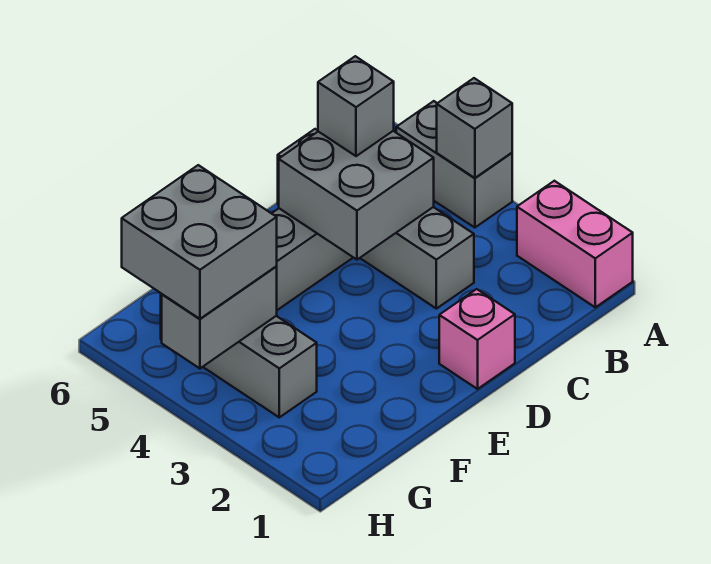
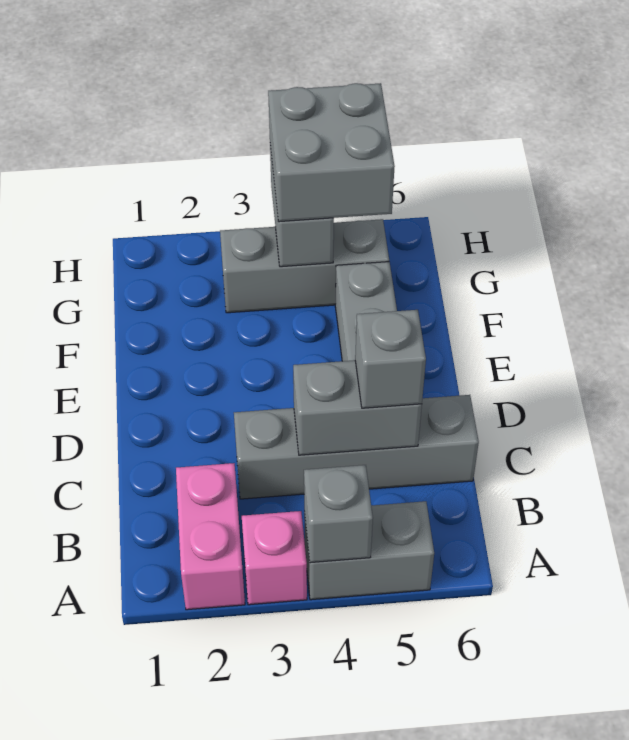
pink brick A1:A2 level 1 -> pink brick A2:B2 level 1
grey brick C4:D5 level 2 -> grey brick C4:C5 level 2
pink brick D1 level 1 -> pink brick A3 level 1

